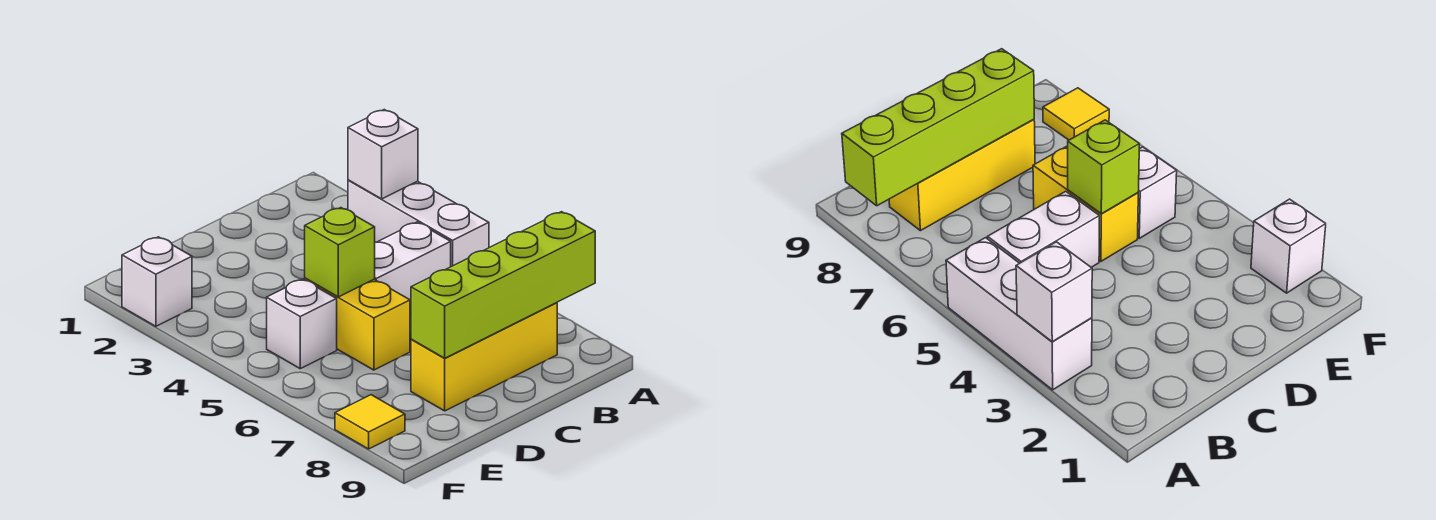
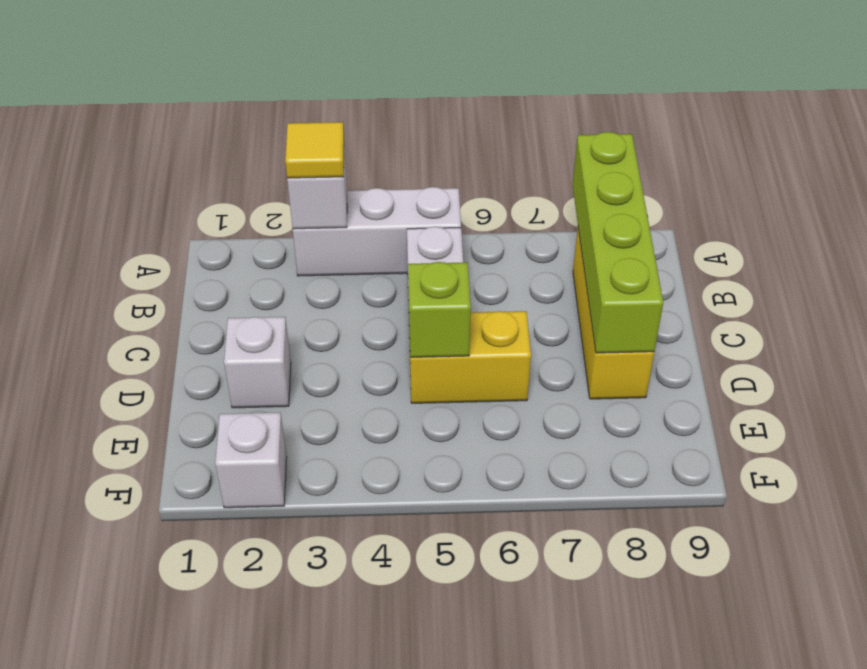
white brick E5 level 1 -> white brick D2 level 1
yellow tile F8 level 1 -> yellow tile A3 level 3

